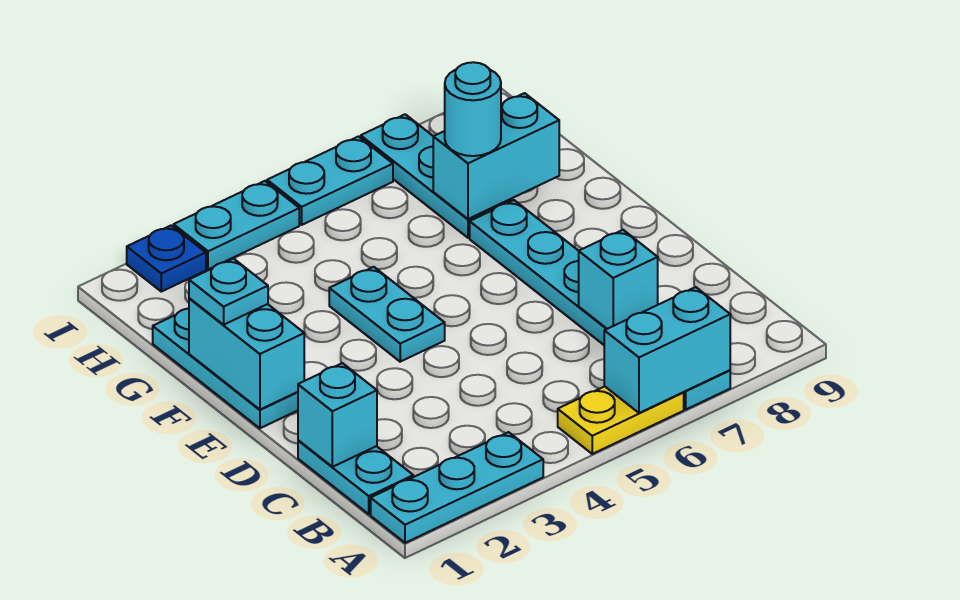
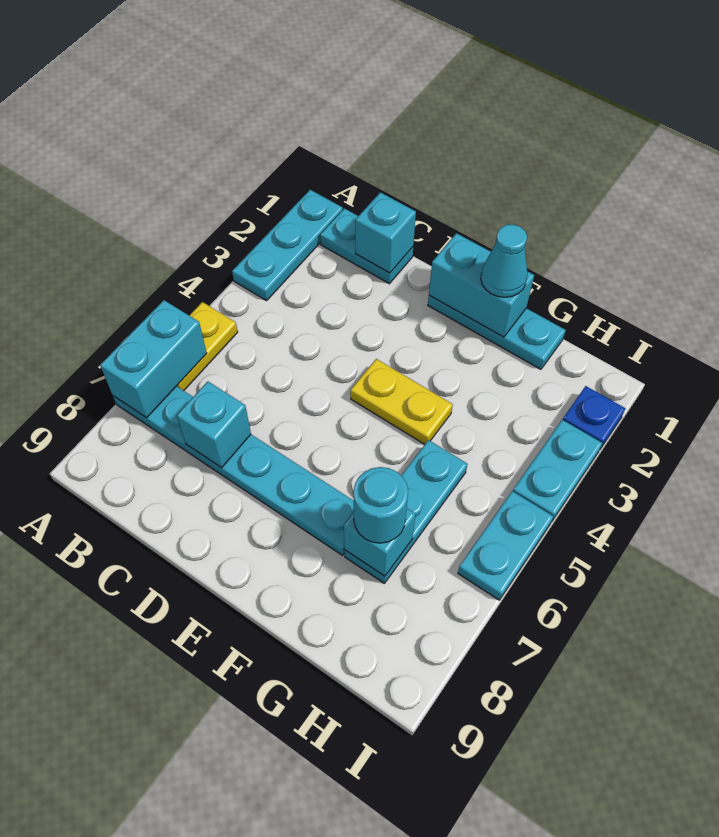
cyan plate E4:F4 level 1 -> yellow plate E4:F4 level 1
cyan plate F1 level 3 -> cyan cone F1 level 3
cyan plate G7:I7 level 1 -> cyan plate G5:G7 level 1
cyan brick G7:G8 level 2 -> cyan brick G7 level 2

